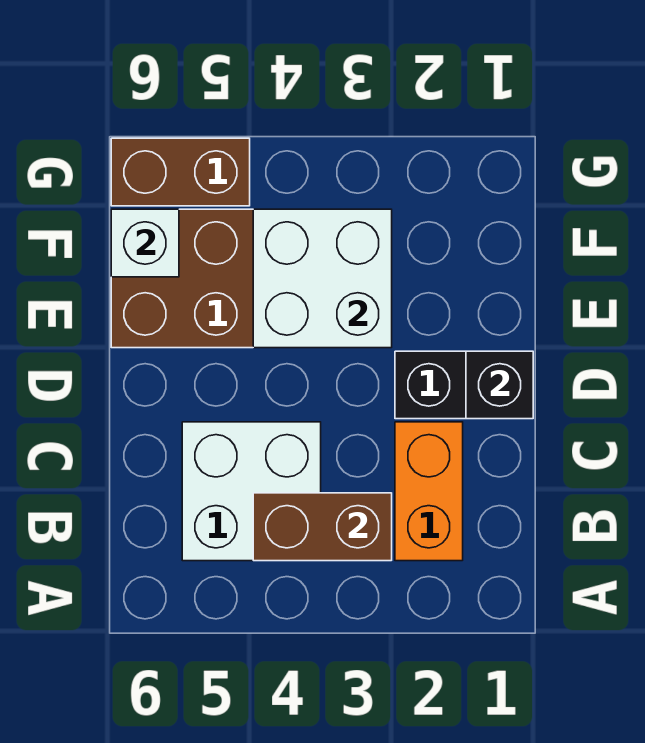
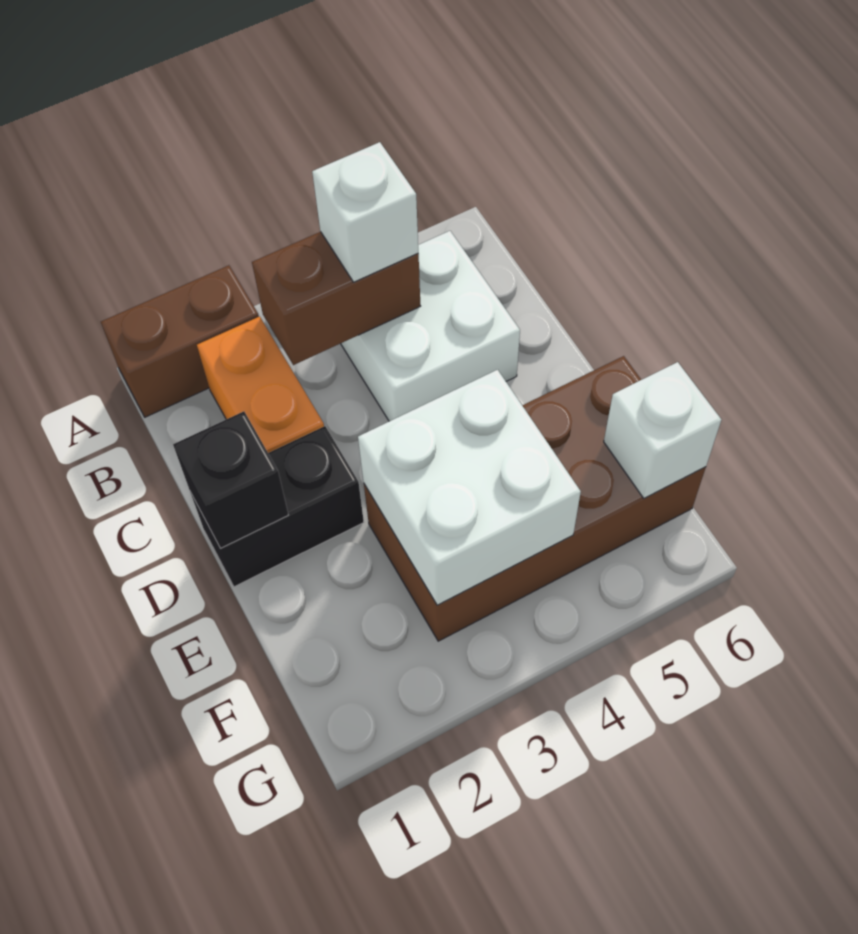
none -> white brick B4 level 3
brown brick G5:G6 level 1 -> brown brick A1:A2 level 1

